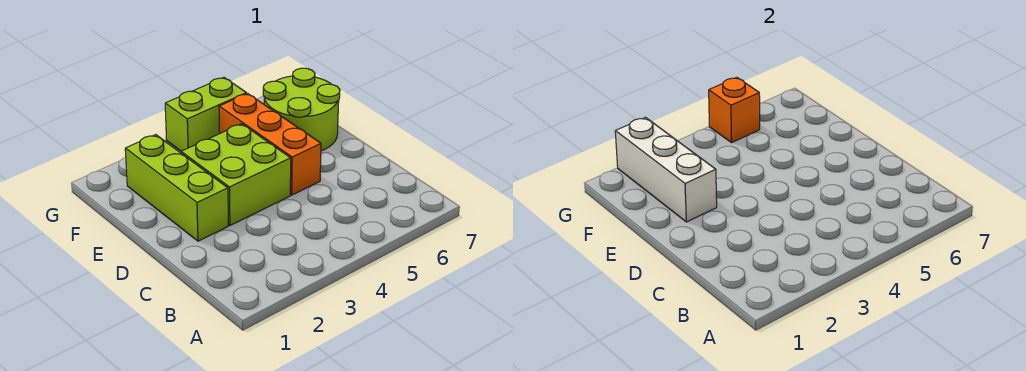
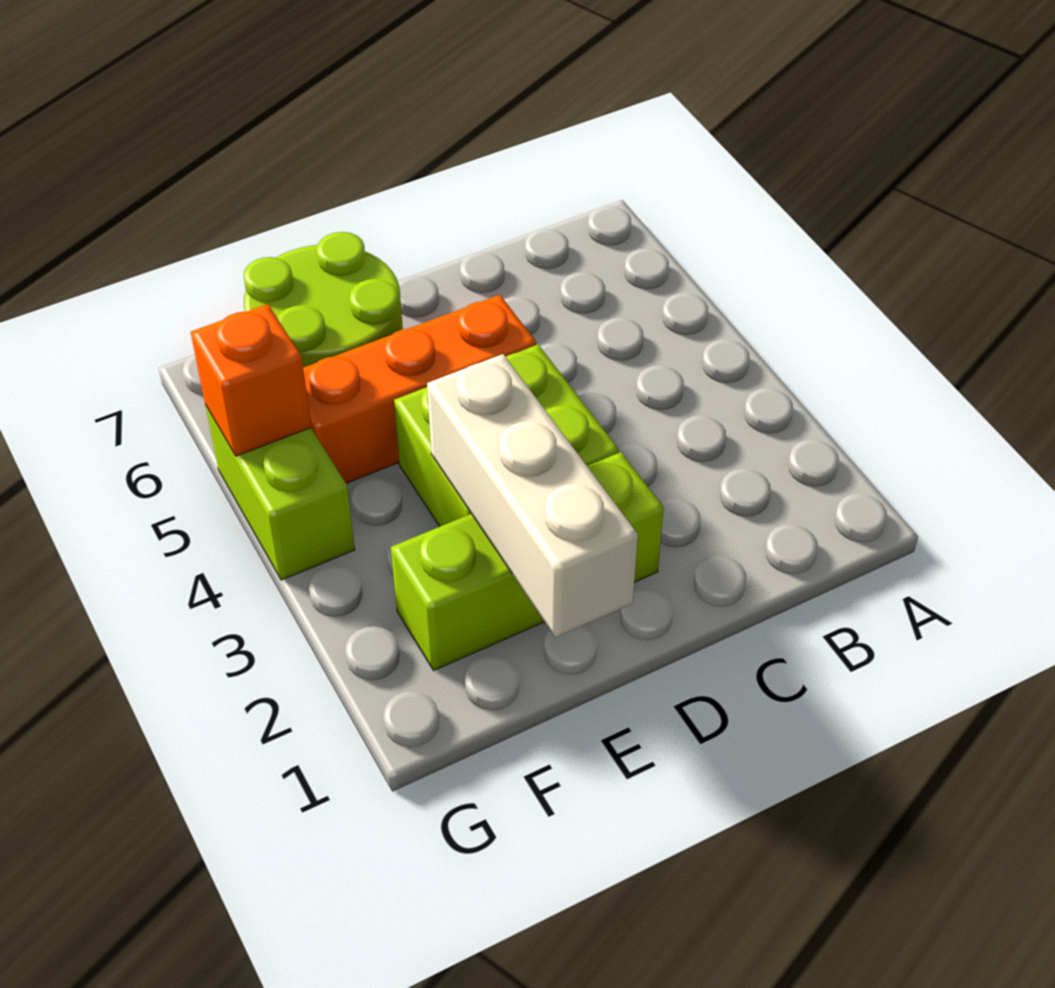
white brick E2:G2 level 2 -> white brick E1:E3 level 2

